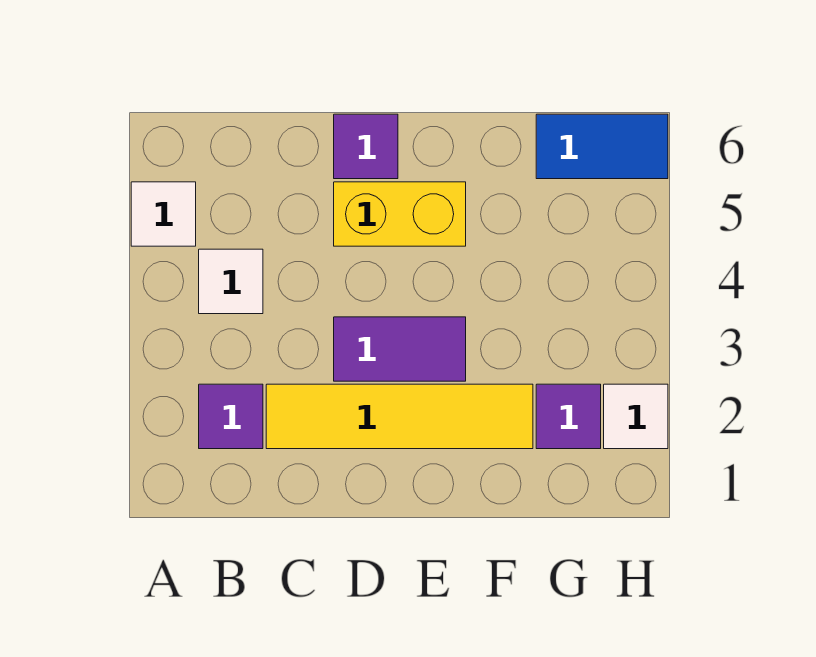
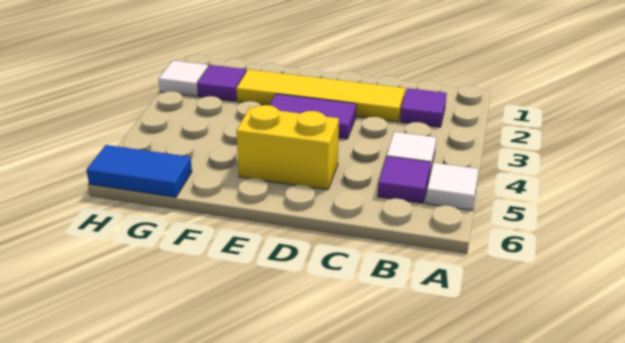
purple tile D6 level 1 -> purple tile B5 level 1

